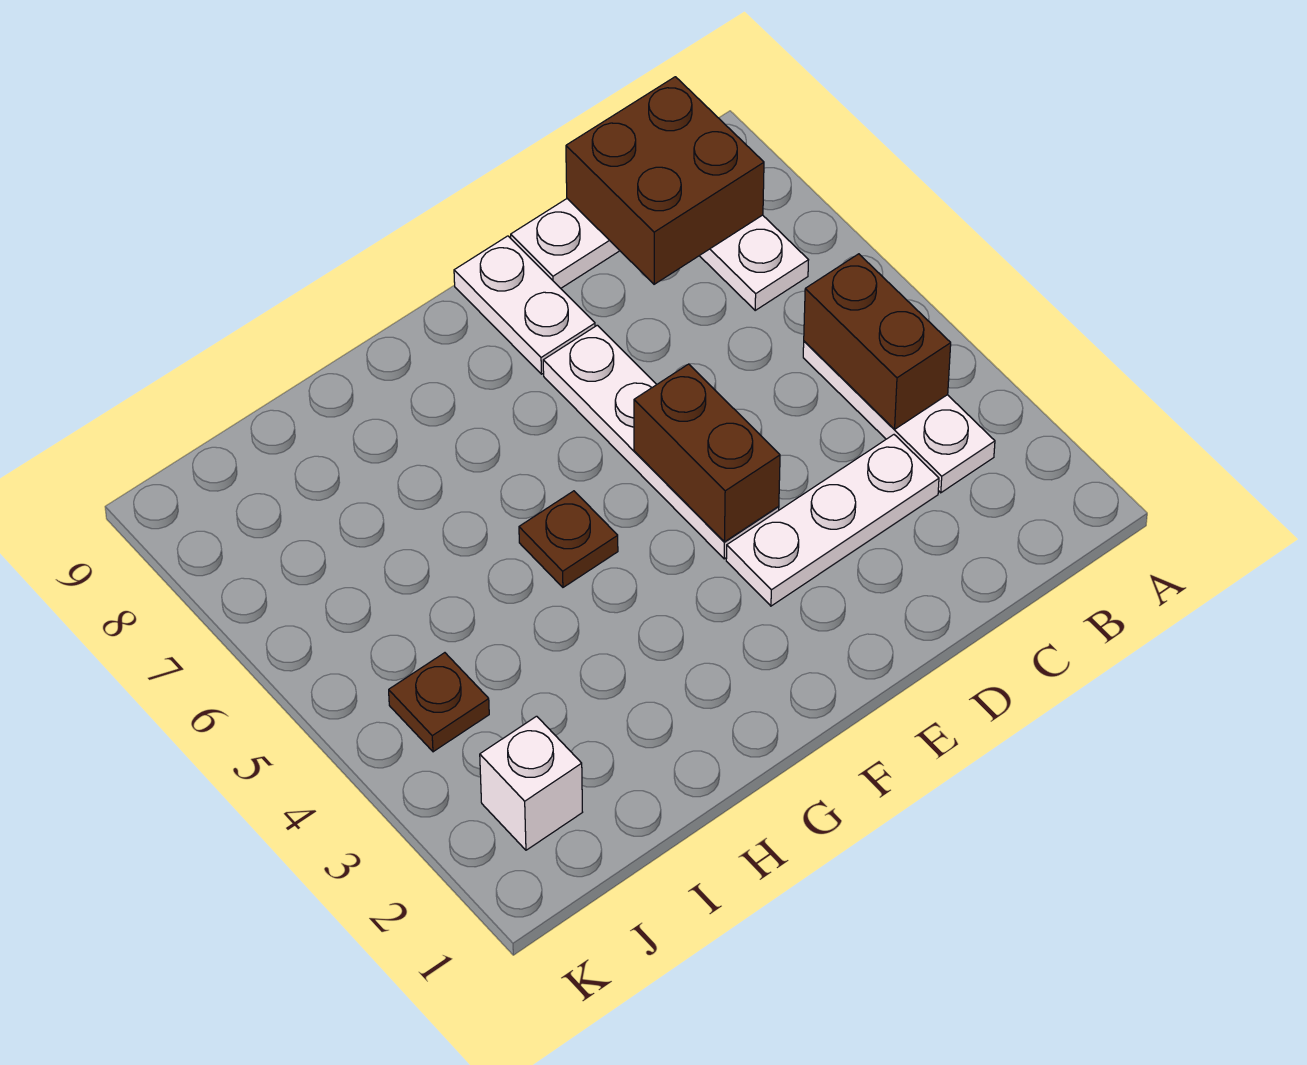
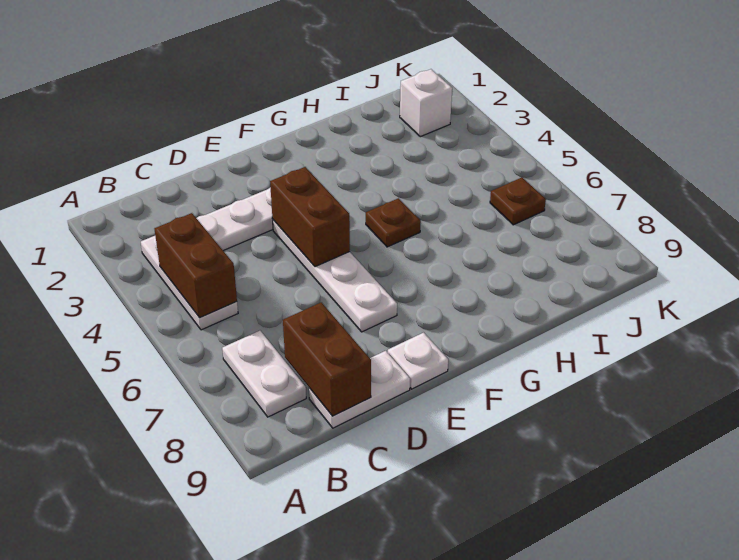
brown brick B8:C9 level 2 -> brown brick C8:C9 level 2
white plate E8:E9 level 1 -> white plate E9 level 1
brown plate J4 level 1 -> brown plate J6 level 1

